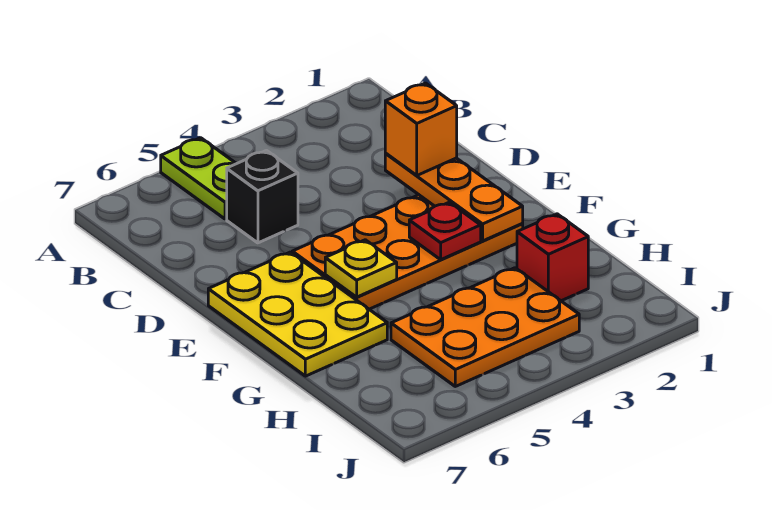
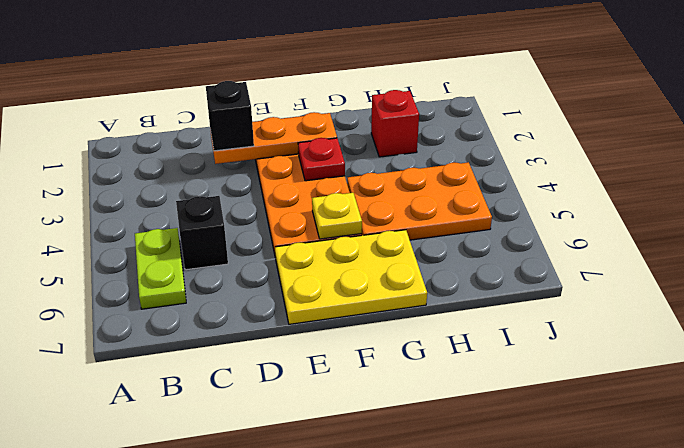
lime plate A5:B5 level 1 -> lime plate B5:B6 level 1
orange brick D2 level 3 -> black brick D2 level 3
orange plate H3:I5 level 1 -> orange plate G4:I5 level 1

